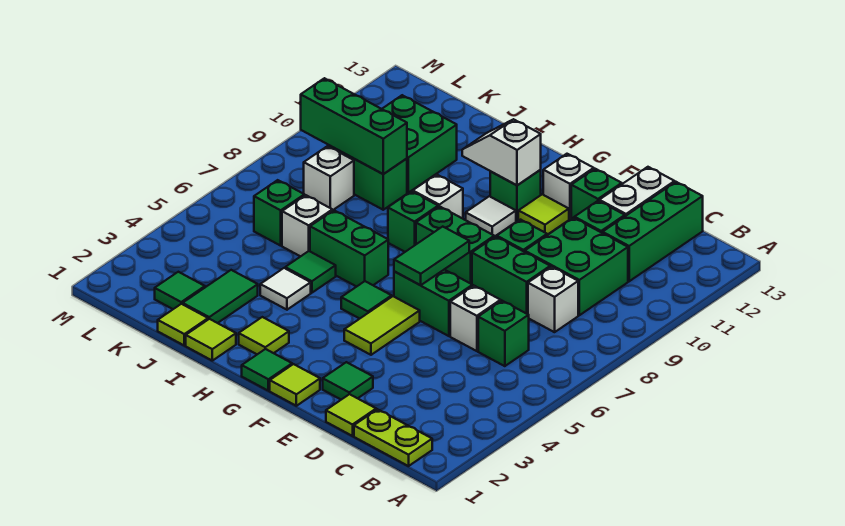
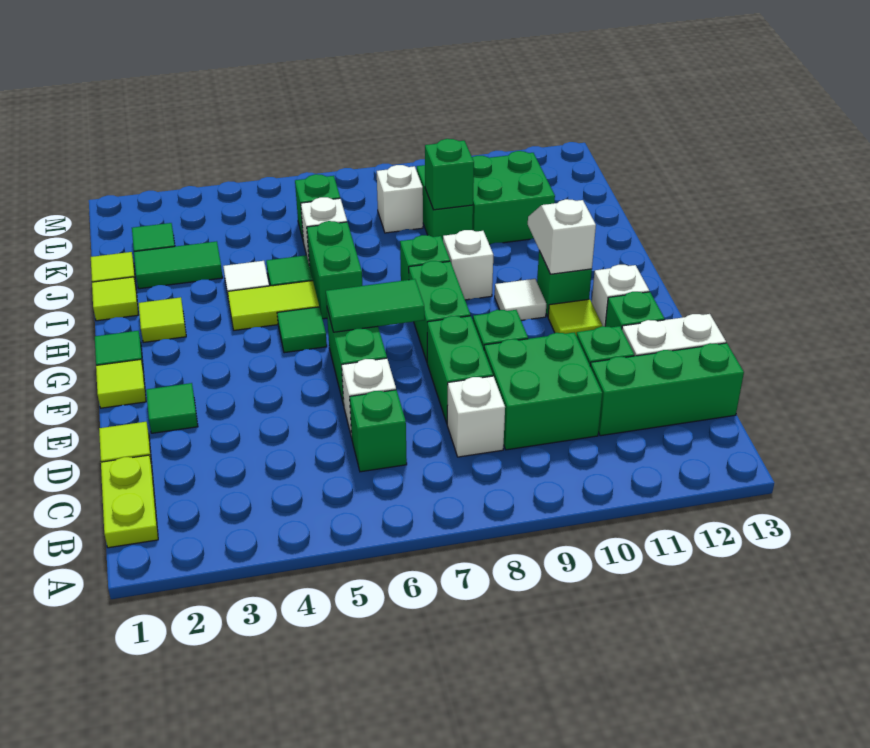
lime tile F4:F5 level 1 -> lime tile H4:H5 level 1
green brick J9:L9 level 2 -> green brick J9 level 2

